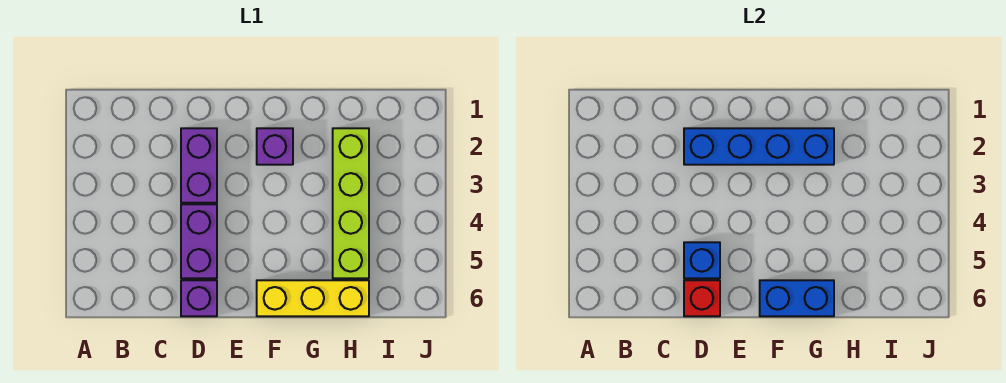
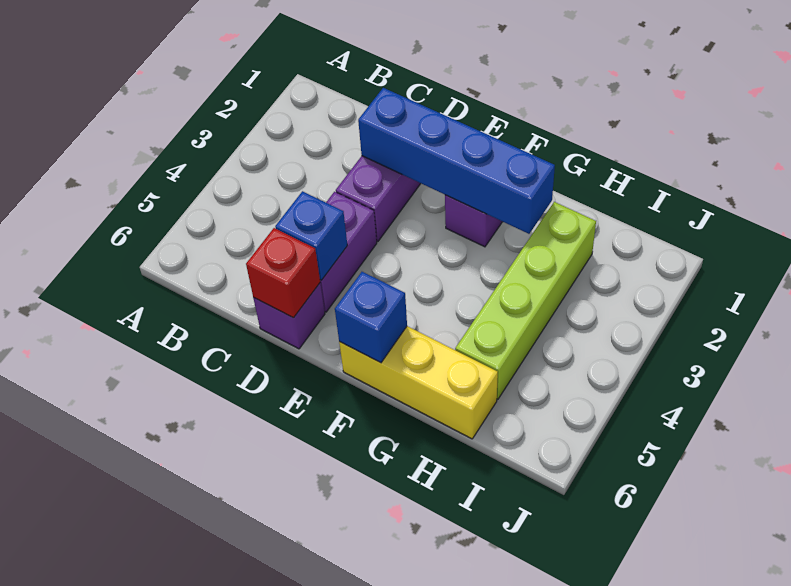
blue brick F6:G6 level 2 -> blue brick F6 level 2

